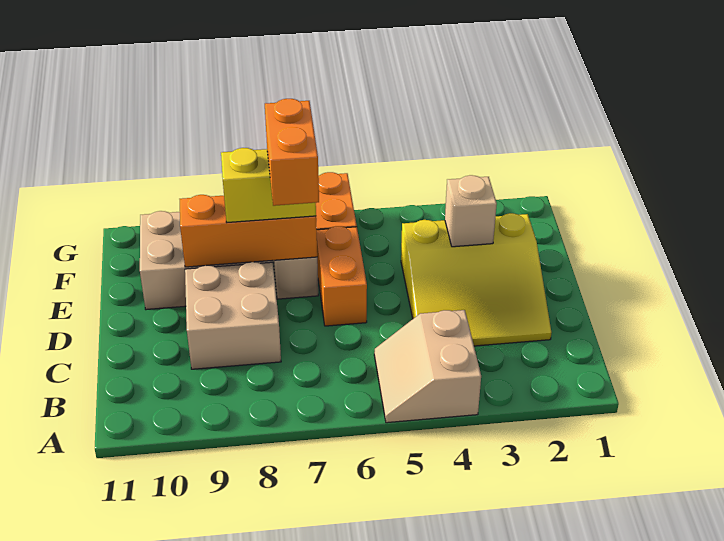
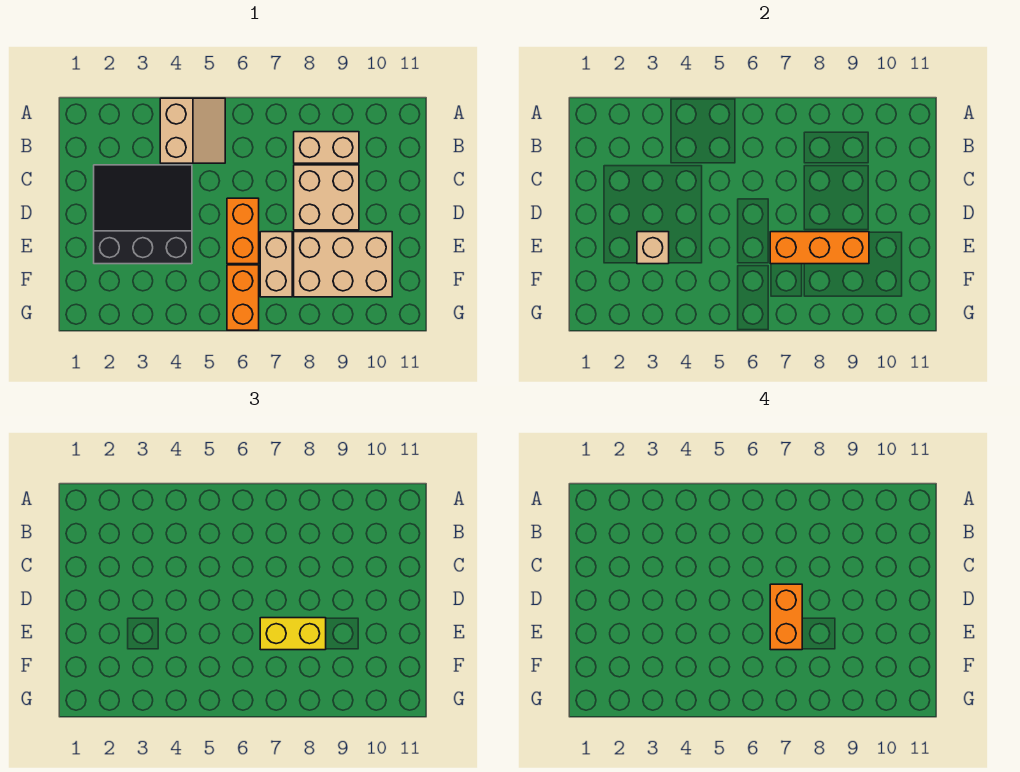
none -> tan brick B8:B9 level 1
yellow slope C2:E4 level 1 top E -> black slope C2:E4 level 1 top E

